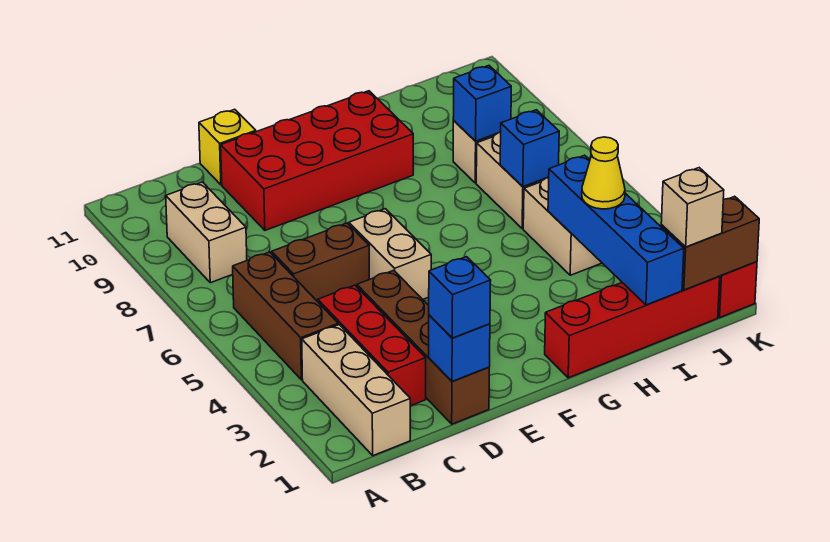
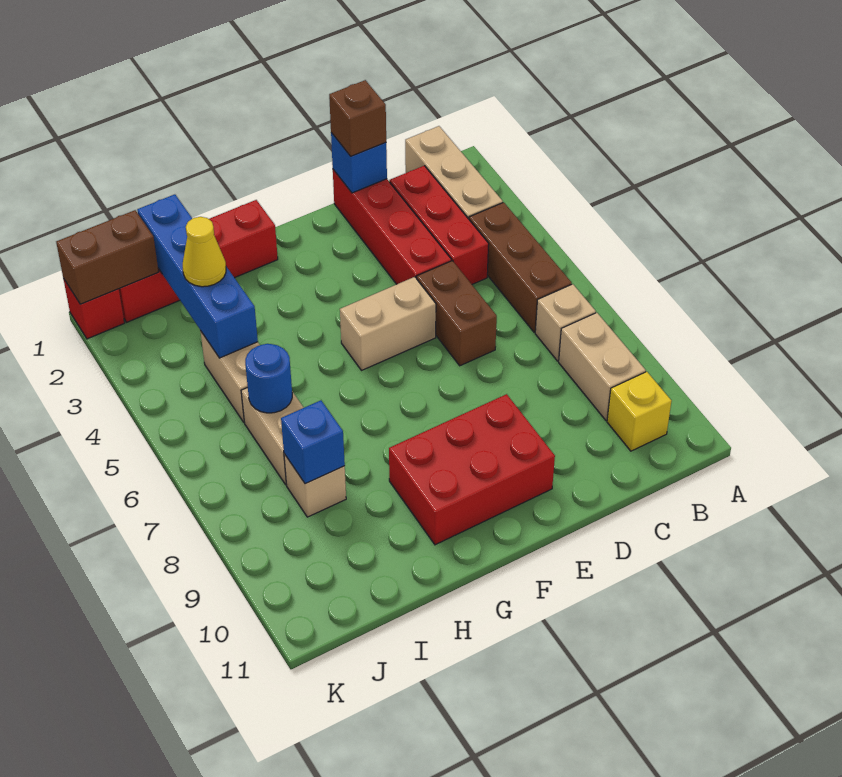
brown brick C6:D6 level 1 -> brown brick D5:D6 level 1
brown brick D1:D4 level 1 -> red brick D1:D4 level 1
blue brick D1 level 3 -> brown brick D1 level 3
red brick D9:G10 level 1 -> red brick E9:G10 level 1
yellow brick D11 level 1 -> yellow brick B10 level 1
tan brick E5:E6 level 1 -> tan brick E5:F5 level 1
blue brick I6 level 2 -> blue round brick I6 level 2
tan brick J1 level 3 -> tan brick B7 level 1

